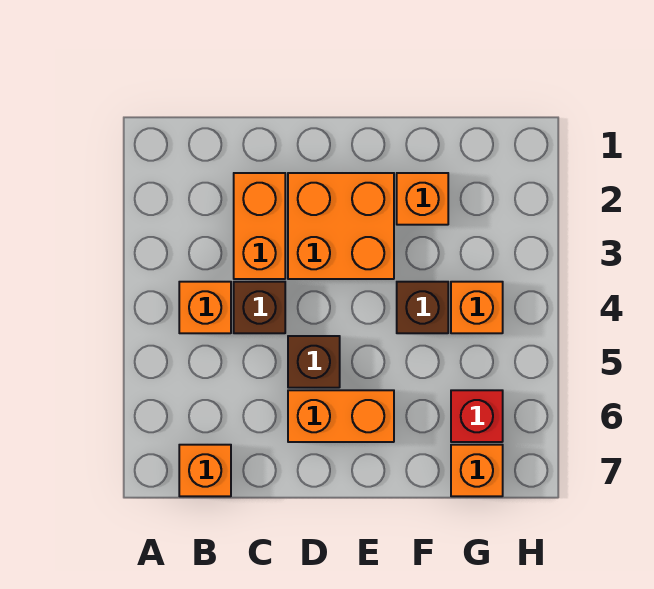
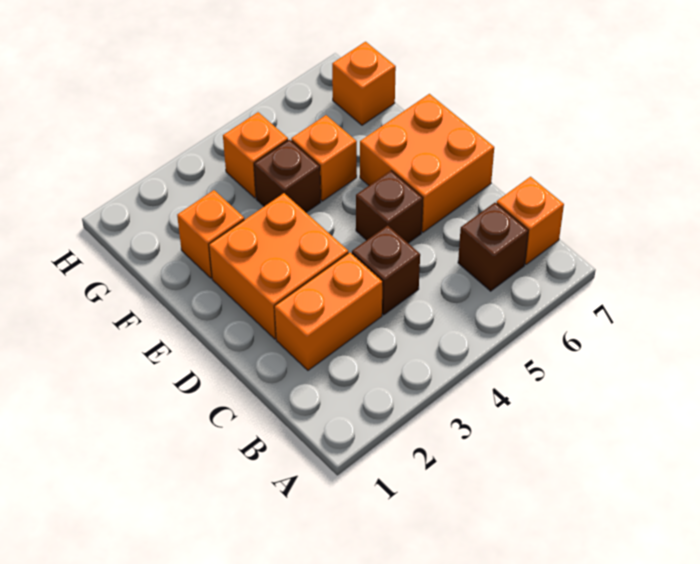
orange brick B4 level 1 -> orange brick F5 level 1
none -> brown brick B6 level 1
orange brick D6:E6 level 1 -> orange brick D6:E7 level 1
red brick G6 level 1 -> none

